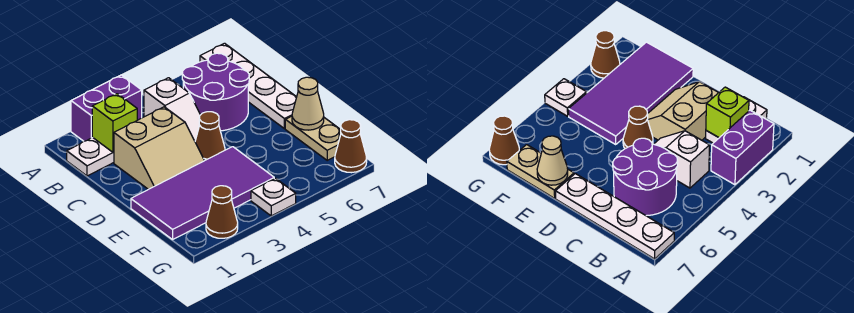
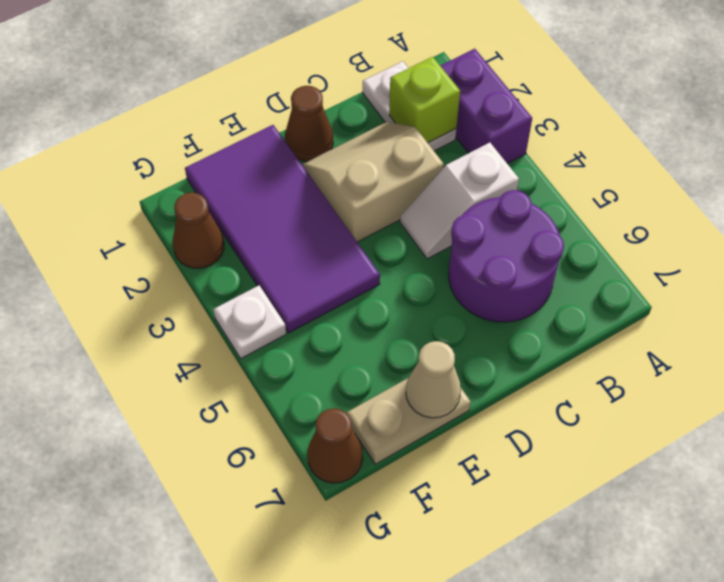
white plate A7:D7 level 1 -> none
tan slope C2:D3 level 1 top C -> tan slope C2:D3 level 1 top 3
brown cone D4 level 1 -> brown cone D1 level 1

